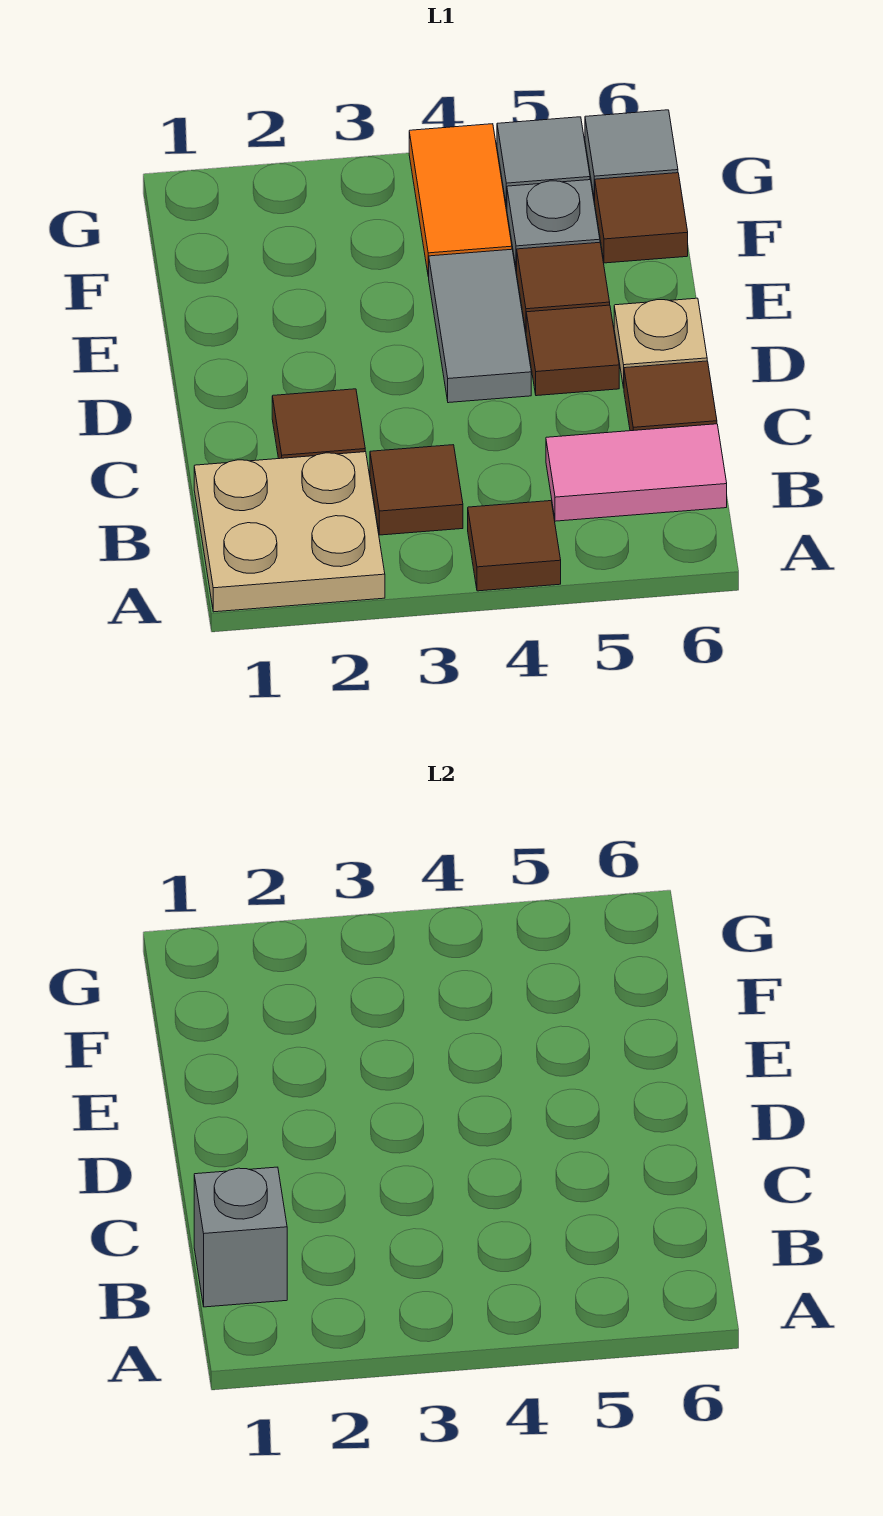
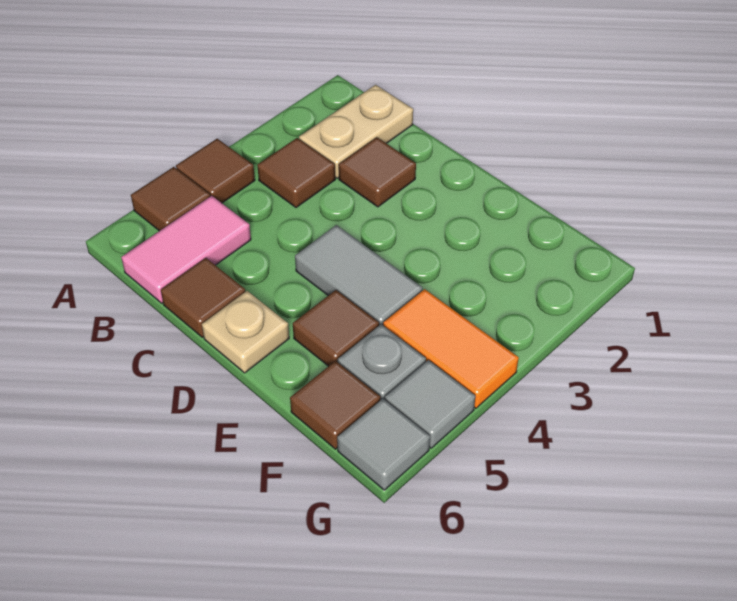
tan plate A1:B2 level 1 -> tan plate B1:B2 level 1
grey brick B1 level 2 -> none
brown tile D5 level 1 -> brown tile A5 level 1

